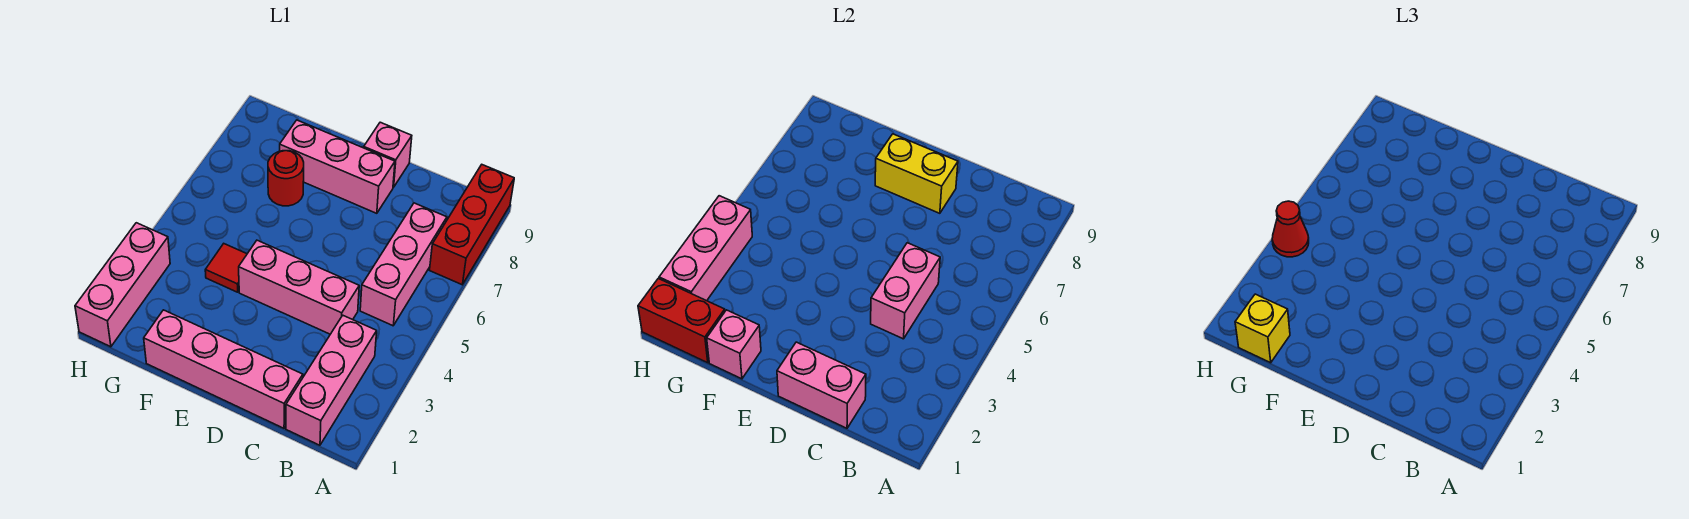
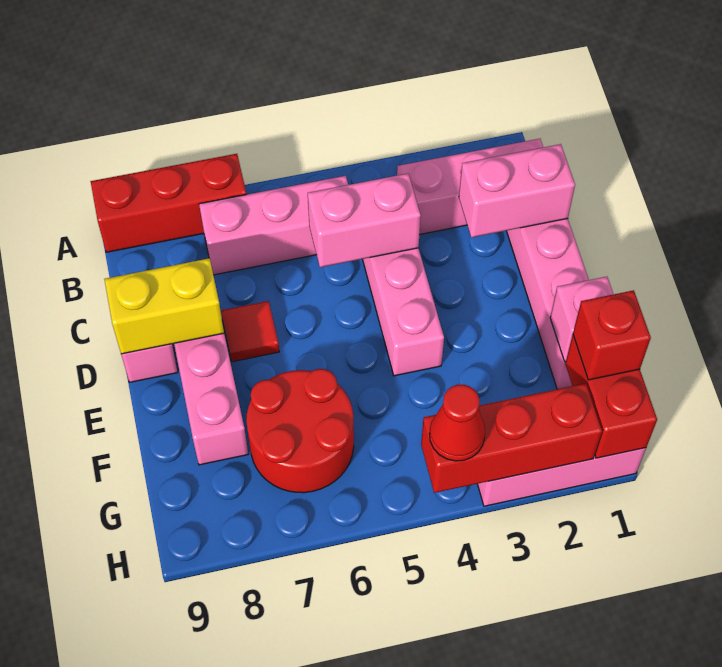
pink brick C1:D1 level 2 -> pink brick C1:C2 level 2
yellow brick D8:E8 level 2 -> yellow brick D8:D9 level 2
red tile F4 level 1 -> red tile D7 level 1
red round brick F7 level 1 -> red round brick F6:G7 level 1
yellow brick G1 level 3 -> red brick G1 level 3
pink brick H2:H4 level 2 -> red brick H2:H4 level 2

